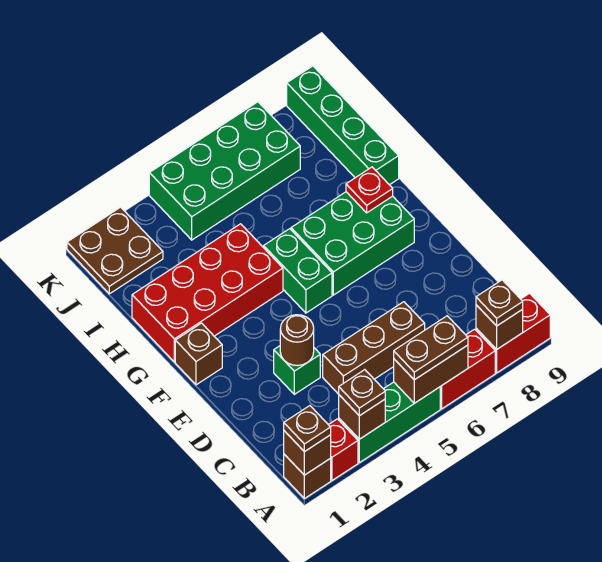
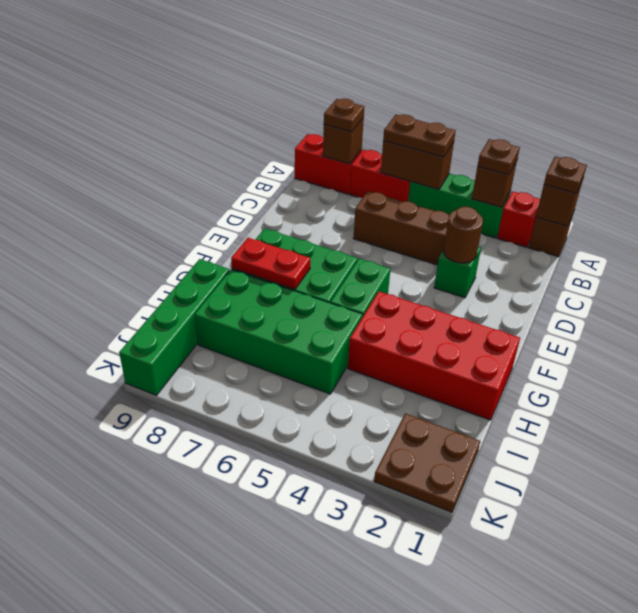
brown brick F1 level 1 -> none
red plate G8 level 2 -> red plate G7:G8 level 2
green brick J4:K7 level 1 -> green brick H5:I8 level 1

